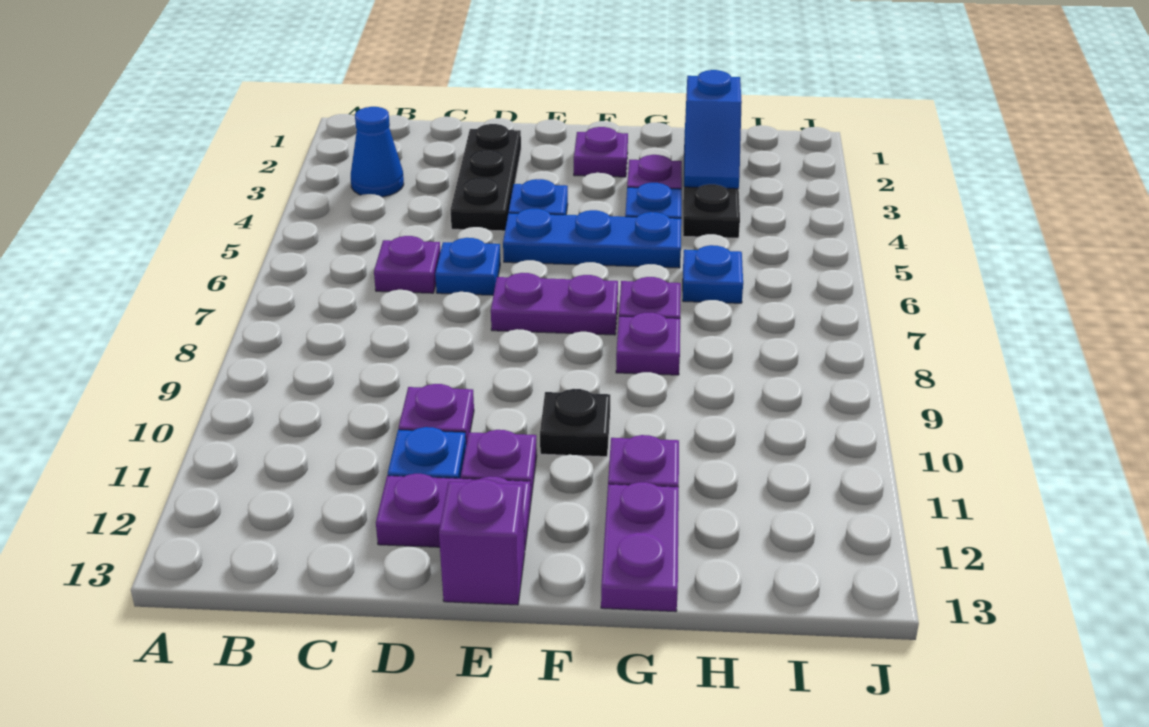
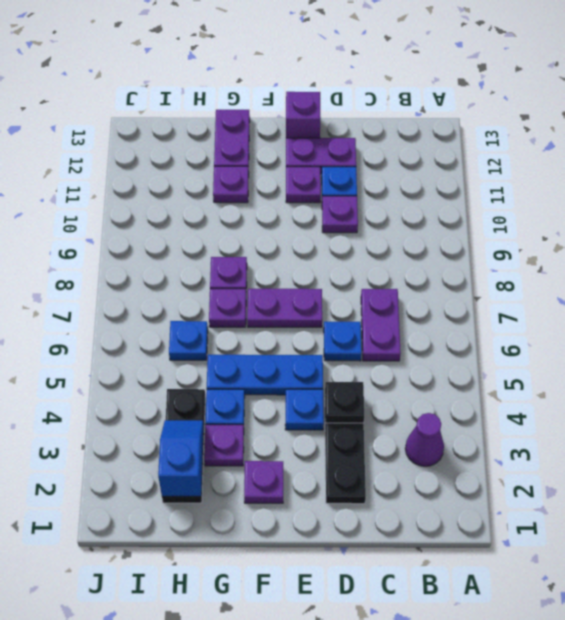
blue cone B3 level 1 -> purple cone B3 level 1
purple plate C6 level 1 -> purple plate C6:C7 level 1
black plate F10 level 1 -> black plate D4 level 2

